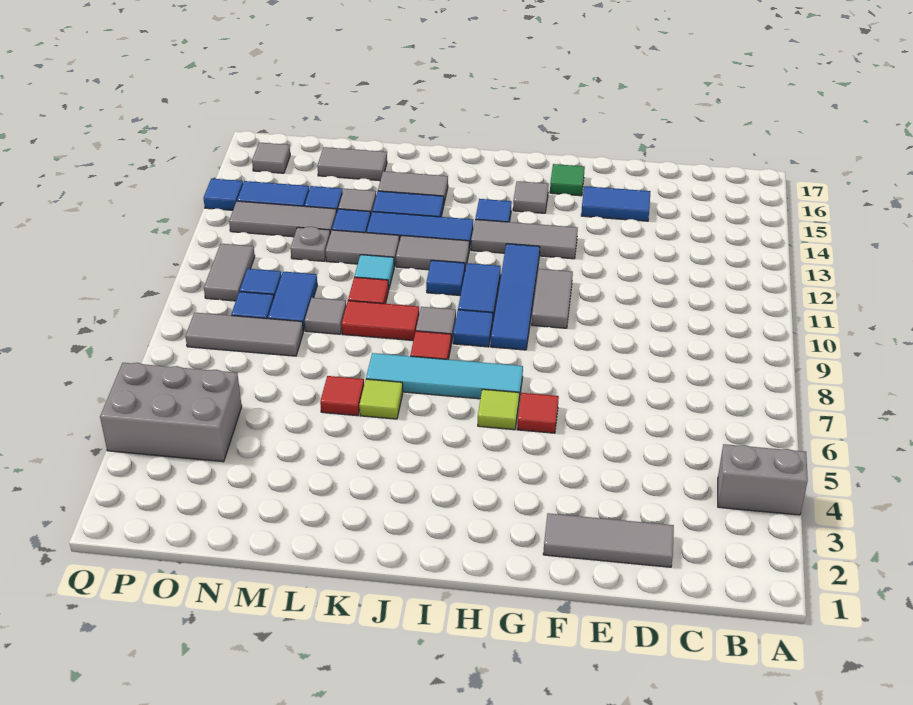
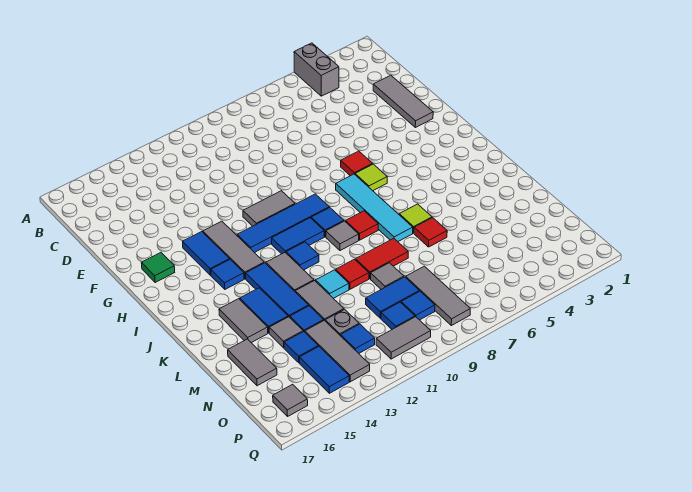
blue tile E15:F15 level 1 -> blue tile G14:H14 level 1
grey tile H15 level 1 -> none
red tile K9:L9 level 1 -> red tile L8:L9 level 1
grey brick O4:Q5 level 1 -> none
blue tile Q14 level 1 -> blue tile O12 level 1

